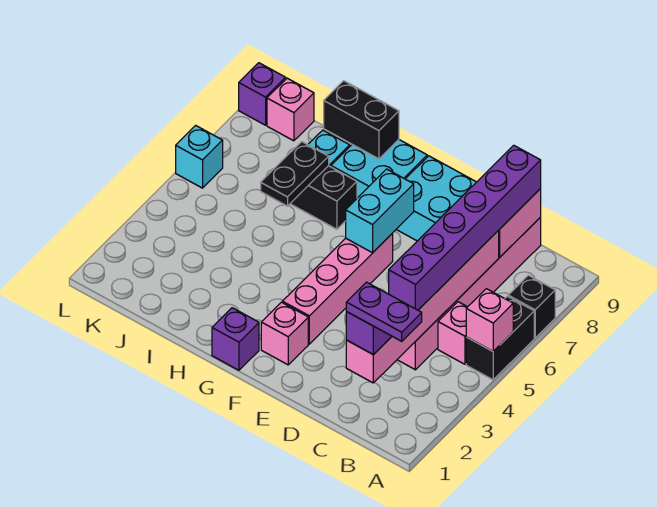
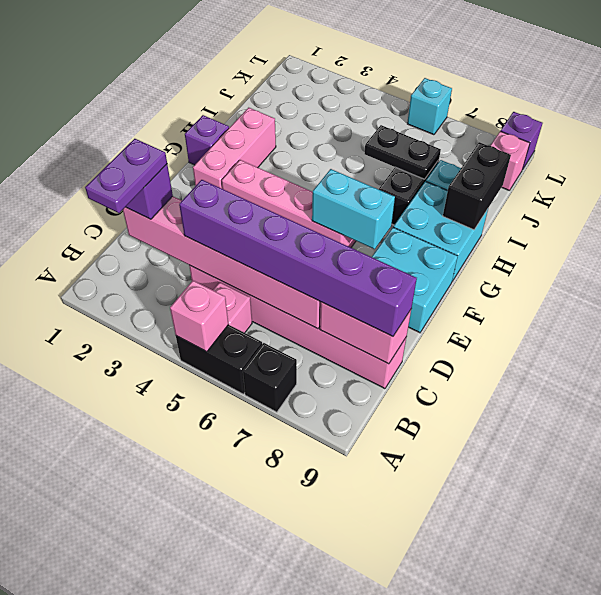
pink brick F2 level 1 -> pink brick F2:H2 level 1

